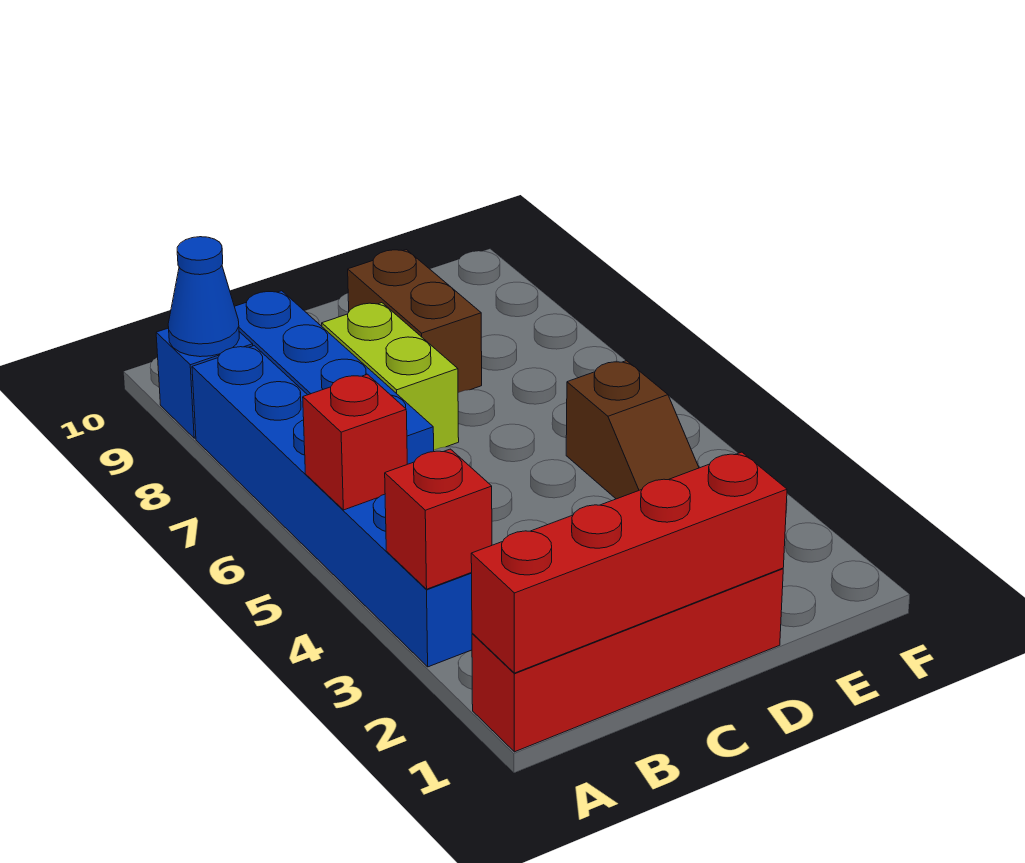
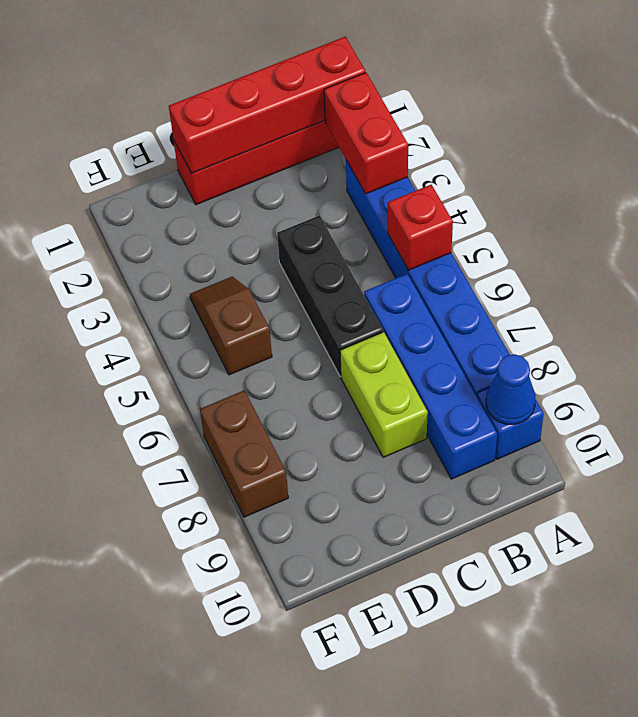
red brick A3 level 2 -> red brick A2:A3 level 2
none -> black brick C4:C6 level 1
brown brick D8:D9 level 1 -> brown brick F7:F8 level 1

